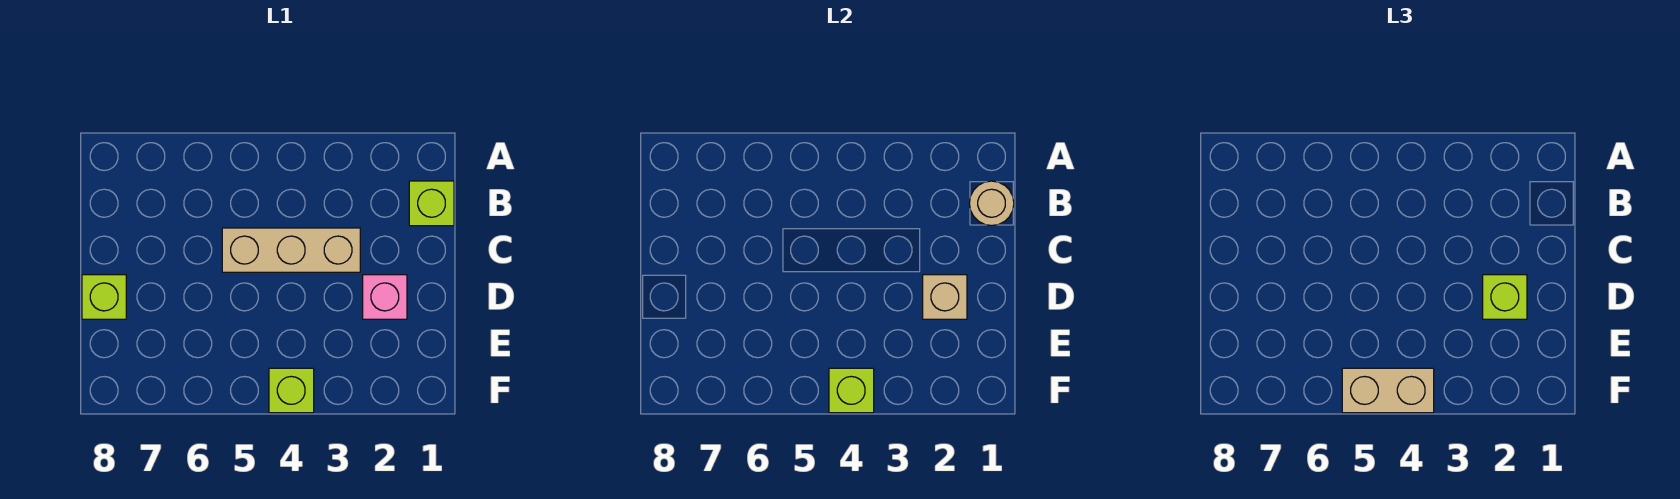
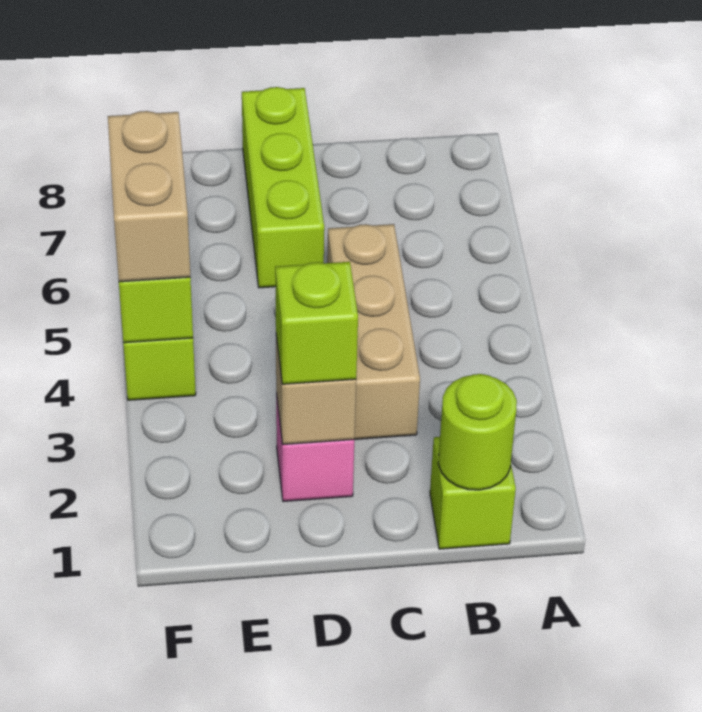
tan round brick B1 level 2 -> lime round brick B1 level 2
lime brick D8 level 1 -> lime brick D6:D8 level 1

